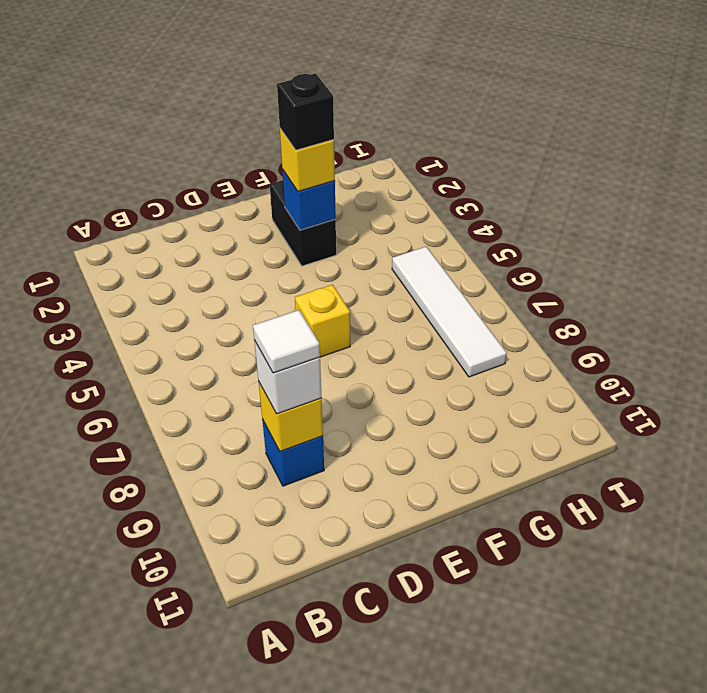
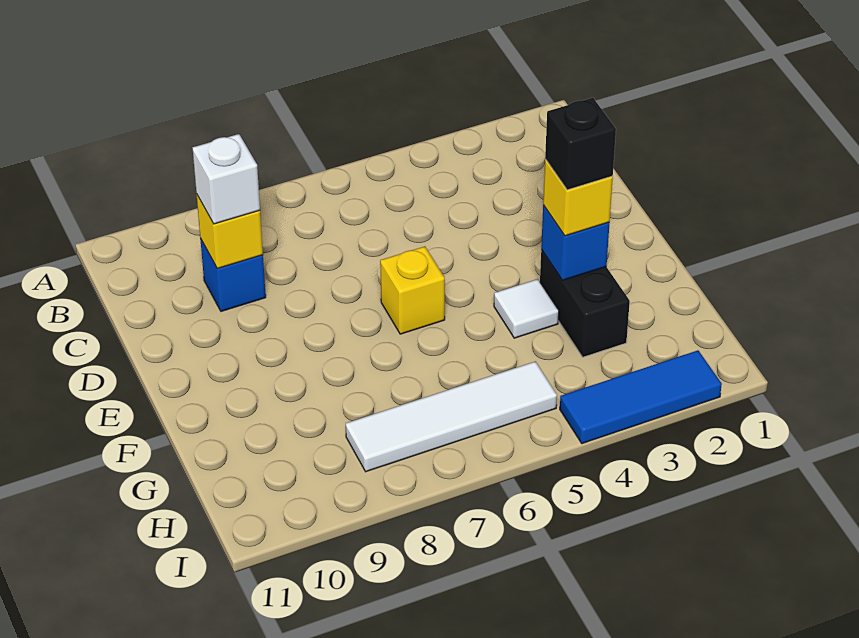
white tile C9 level 4 -> white tile F4 level 1
black brick F2:F3 level 1 -> black brick F3:G3 level 1
none -> blue tile I2:I4 level 1

